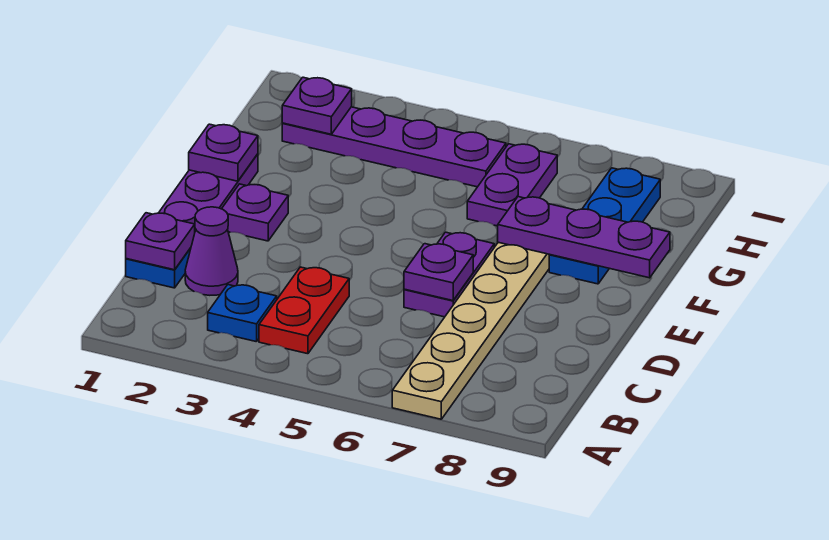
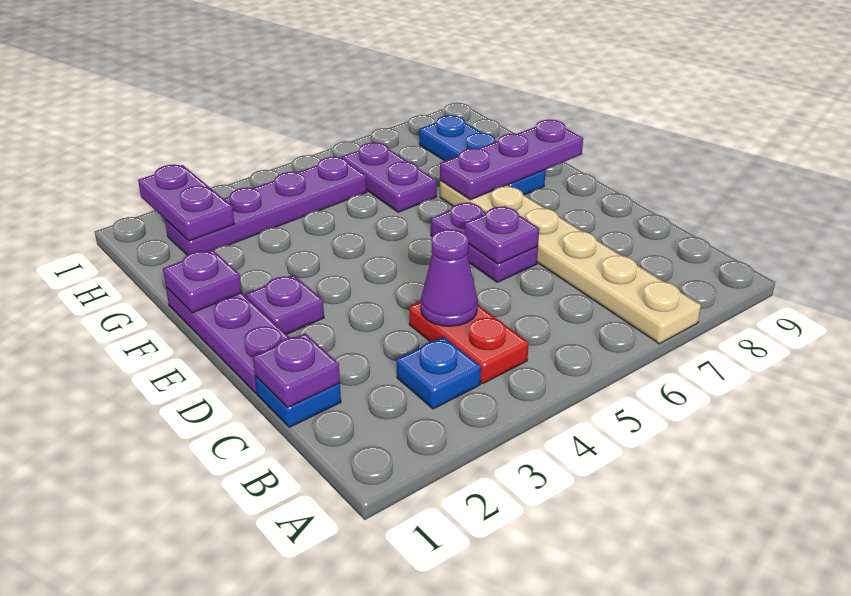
purple cone C2 level 1 -> purple cone C4 level 2
purple plate H2 level 2 -> purple plate H2:I2 level 2

